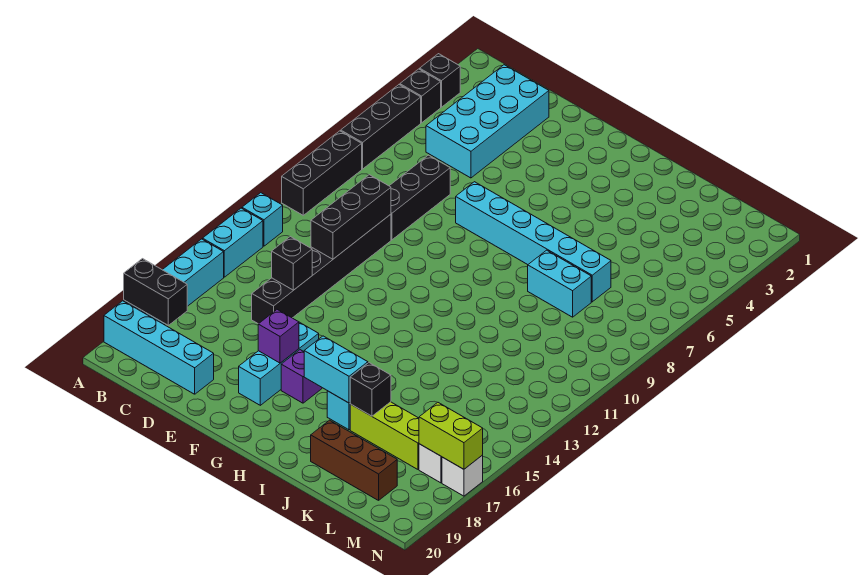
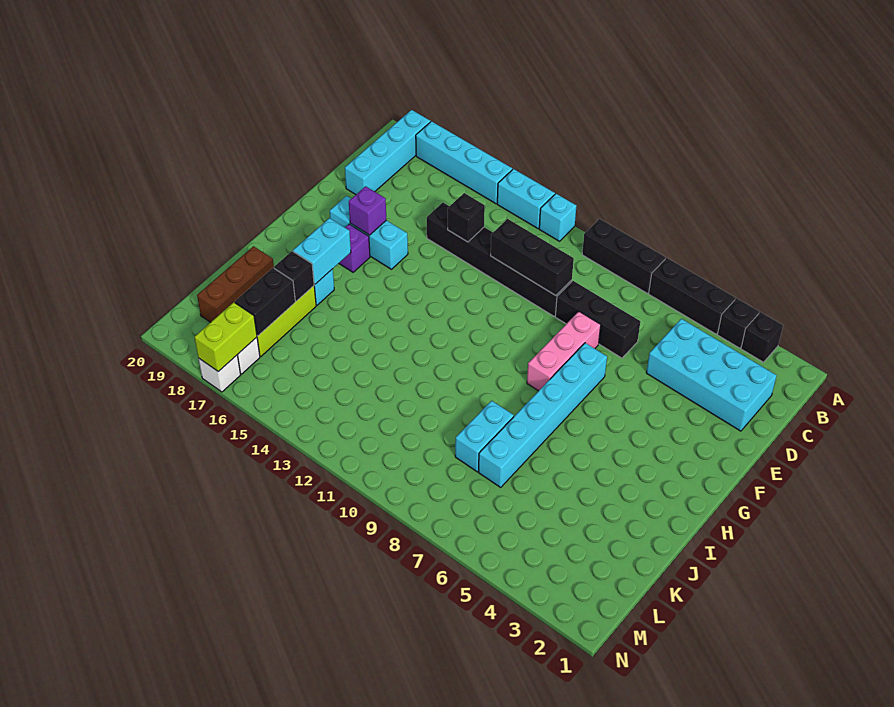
black brick A18:B18 level 2 -> black brick K17:L17 level 2
none -> pink brick E8:G8 level 1

